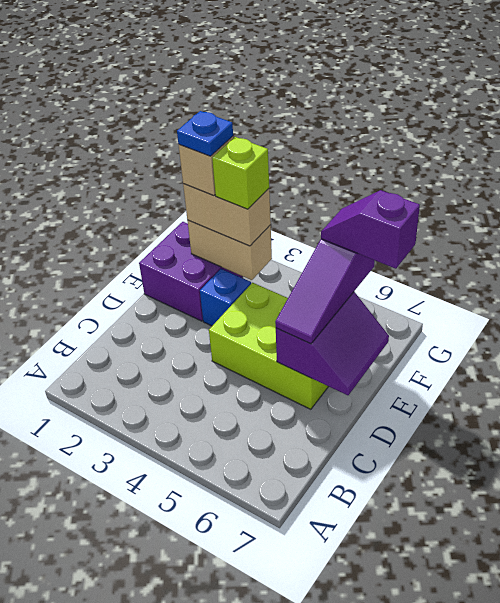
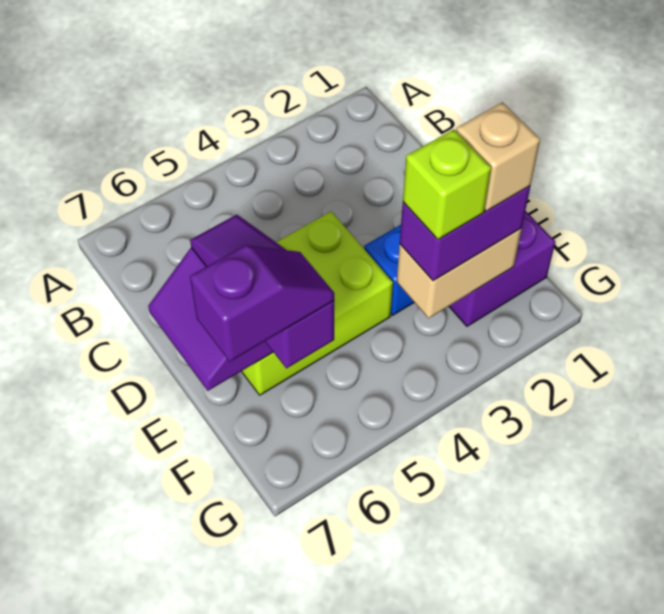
tan brick F2:F3 level 3 -> purple brick F2:F3 level 3
blue plate F2 level 5 -> none

